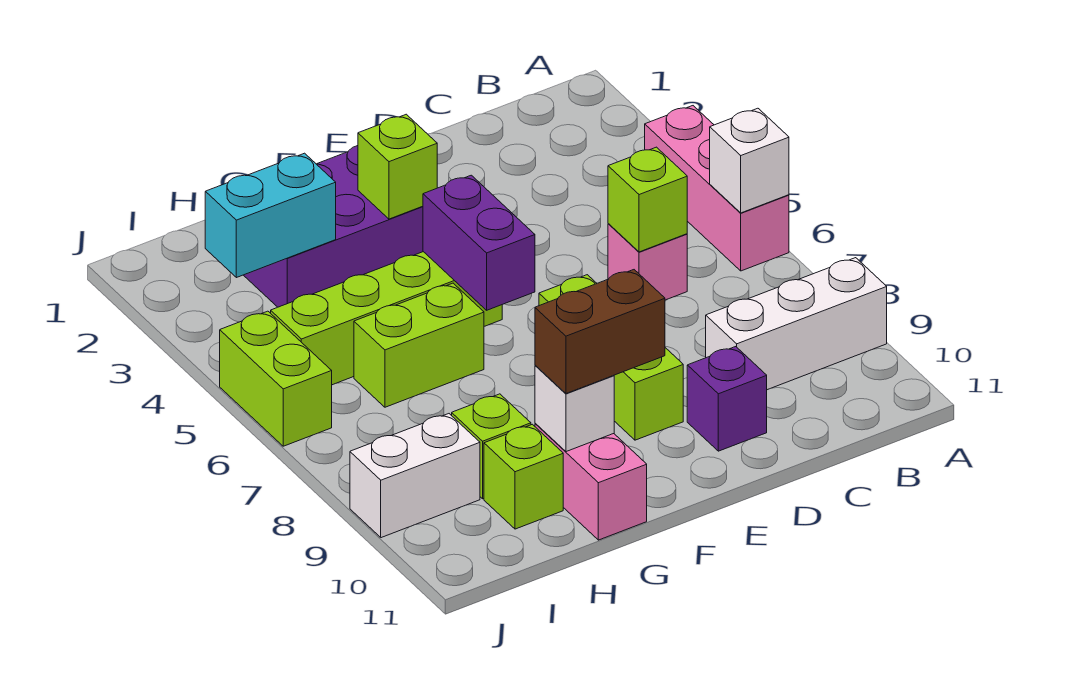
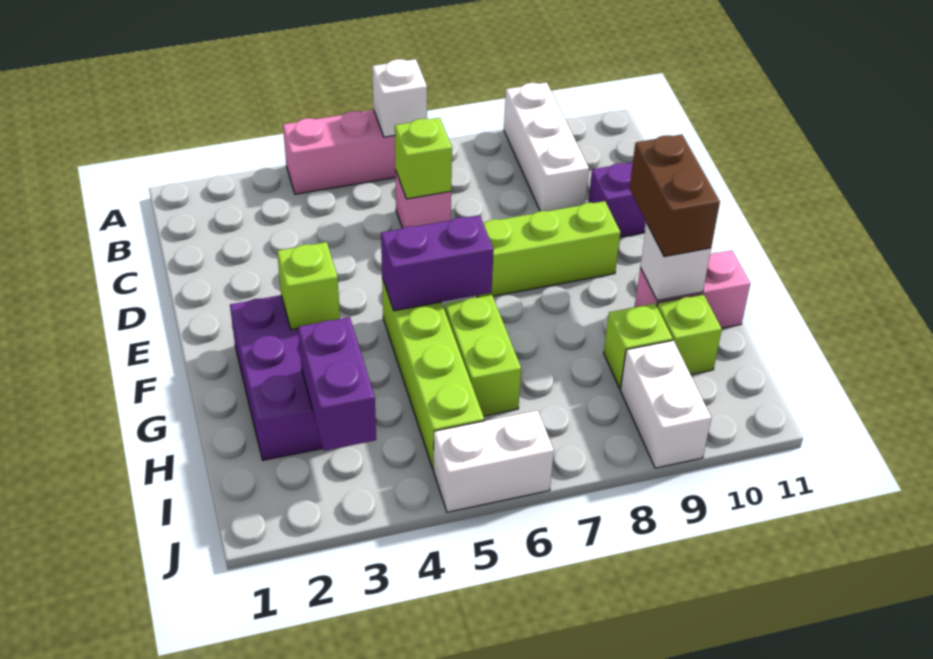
cyan brick H3:I3 level 2 -> purple brick H3:I3 level 2
lime brick J5:J6 level 1 -> white brick J5:J6 level 1

